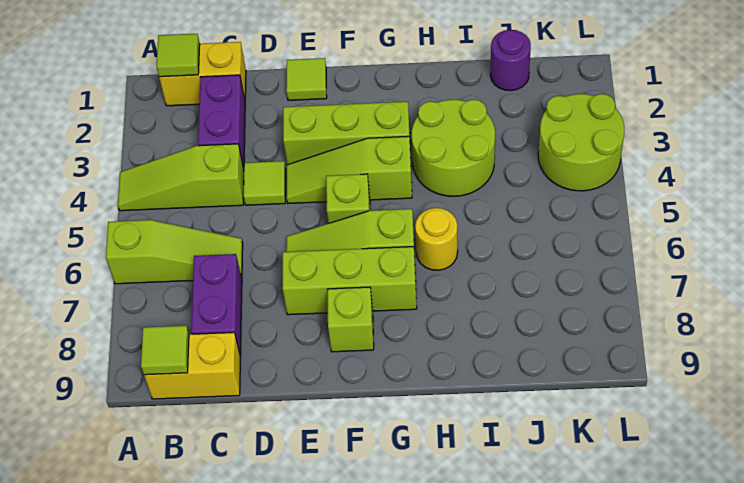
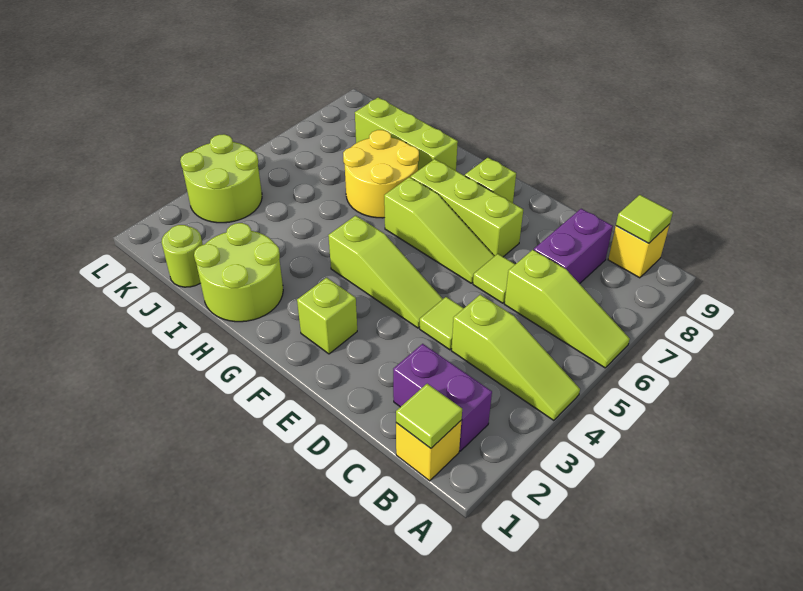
lime slope A6:C6 level 1 top A -> lime slope A6:C6 level 1 top C
yellow brick B1:C1 level 1 -> yellow brick B1 level 1
yellow brick B9:C9 level 1 -> yellow brick B9 level 1
purple brick C2:C3 level 1 -> purple brick B2:C2 level 1
lime tile E1 level 1 -> lime tile D6 level 1
lime brick E3:G3 level 1 -> lime brick H8:J8 level 1
lime brick F5 level 1 -> lime brick F2 level 1
lime round brick H3:I4 level 1 -> lime round brick H1:I2 level 1
yellow round brick H6 level 1 -> yellow round brick H6:I7 level 1
purple round brick J1 level 1 -> lime round brick J1 level 1

